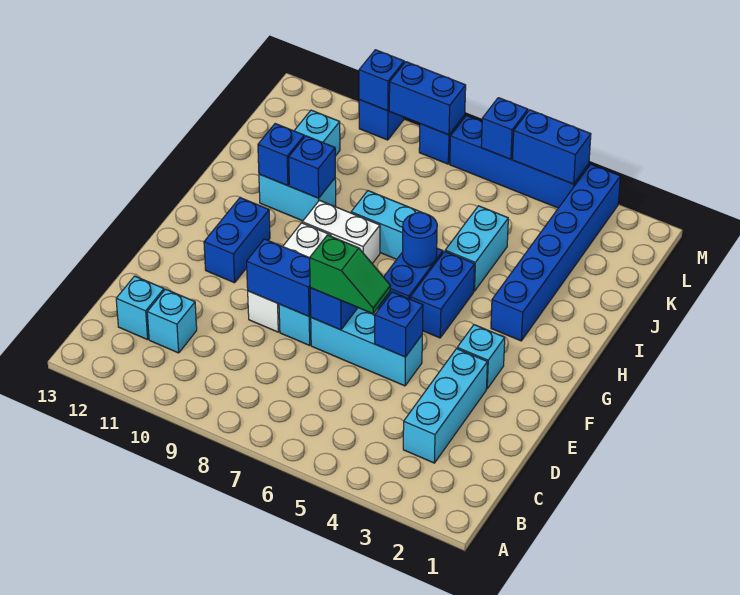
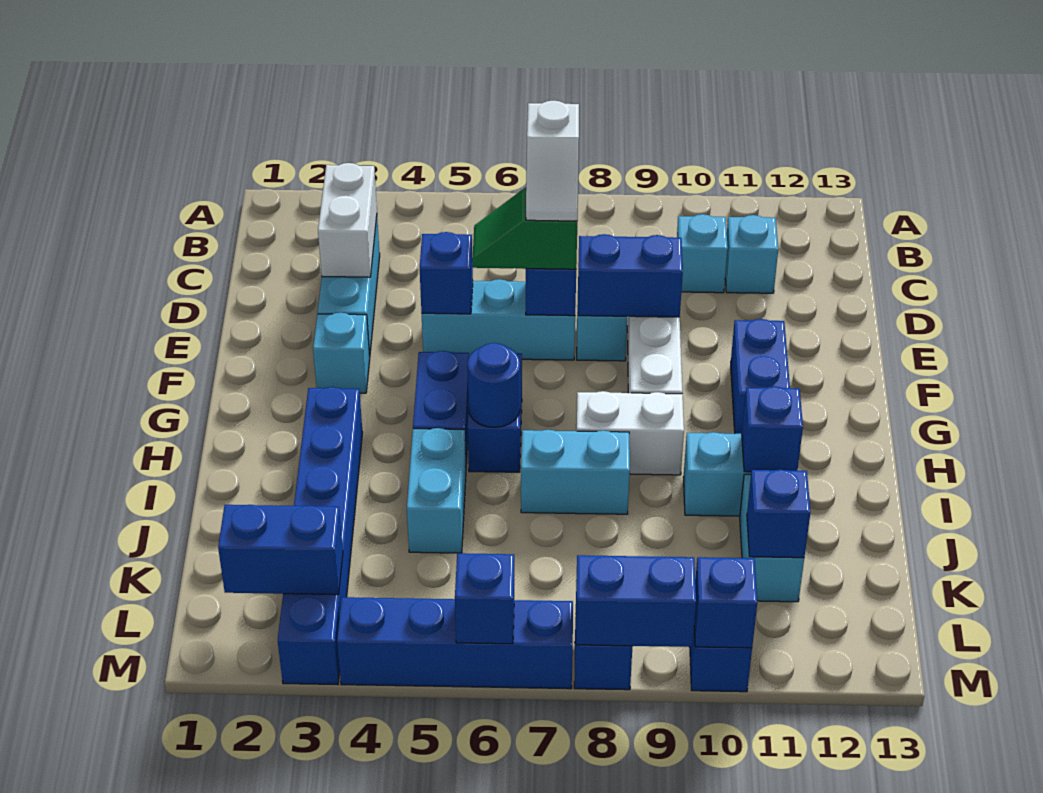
none -> white brick C3:D3 level 2
cyan brick C12 level 1 -> cyan brick C10 level 1
none -> white slope D7:E7 level 4 top D
blue brick I10 level 2 -> blue brick K11 level 2
blue brick M4:M5 level 2 -> blue brick L2:L3 level 2

